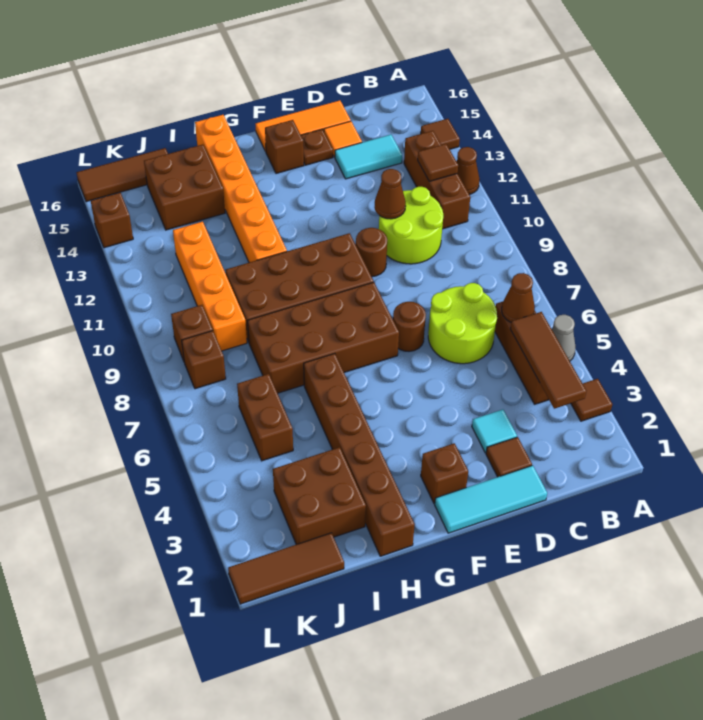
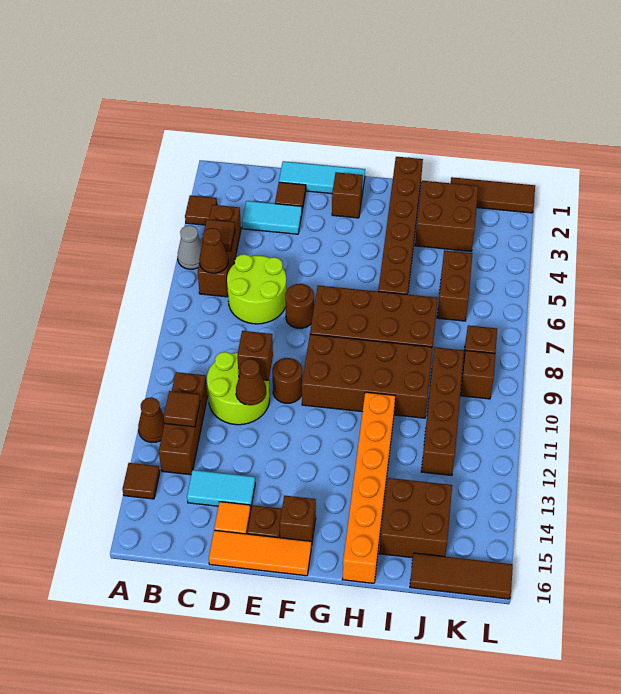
brown tile B3:B5 level 2 -> brown tile B5 level 2
cyan tile D3 level 1 -> cyan tile C3:D3 level 1
orange brick J9:J12 level 1 -> brown brick J9:J12 level 1
brown brick L14 level 1 -> brown brick D10 level 2

